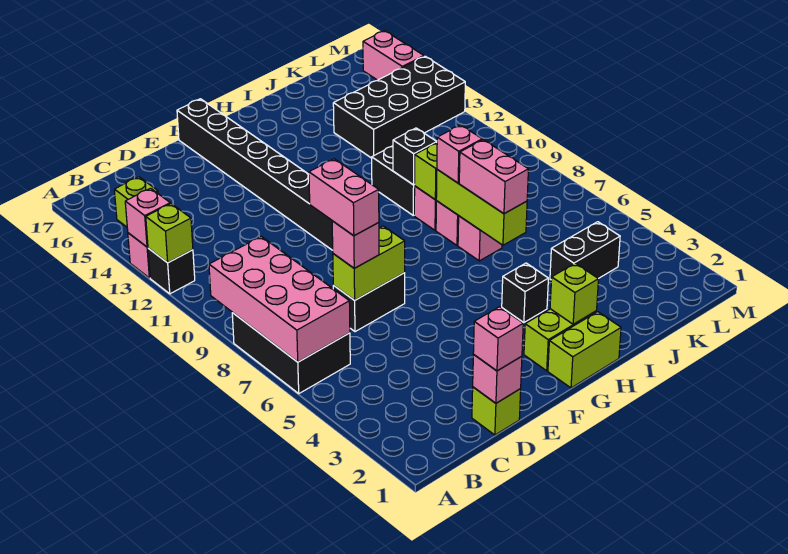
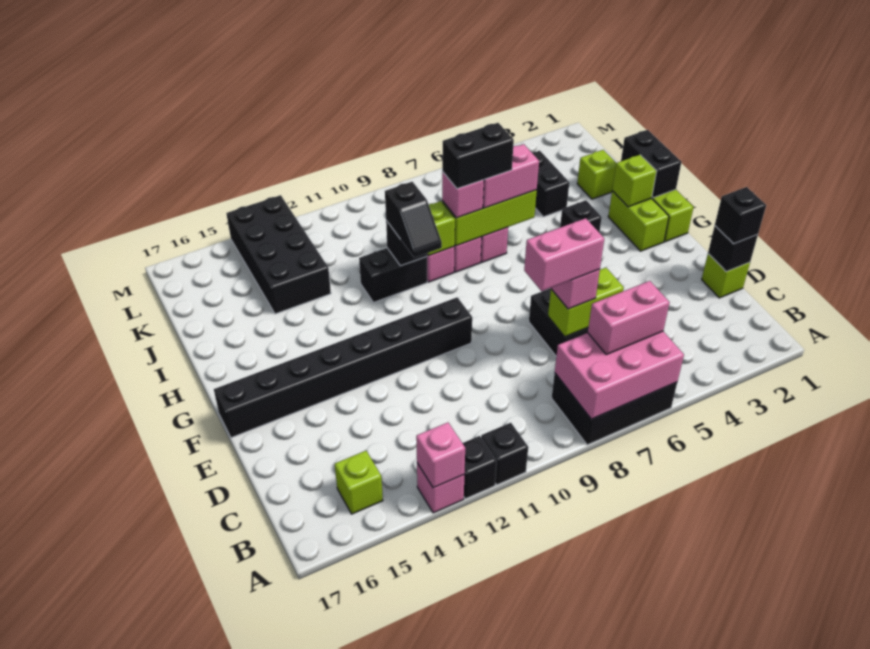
pink brick A6:B9 level 2 -> pink brick A6:B8 level 2
none -> black brick A11 level 1
lime brick A12 level 2 -> lime brick J2 level 1
pink brick D1 level 2 -> black brick D1 level 2
pink brick D1 level 3 -> black brick D1 level 3
lime brick D7:E7 level 2 -> lime brick D6:D7 level 2
none -> black brick H1:I1 level 2
none -> black slope H10:I10 level 3 top I
none -> black brick I7:I8 level 4
pink brick M15:M16 level 1 -> pink brick B6:B7 level 3

